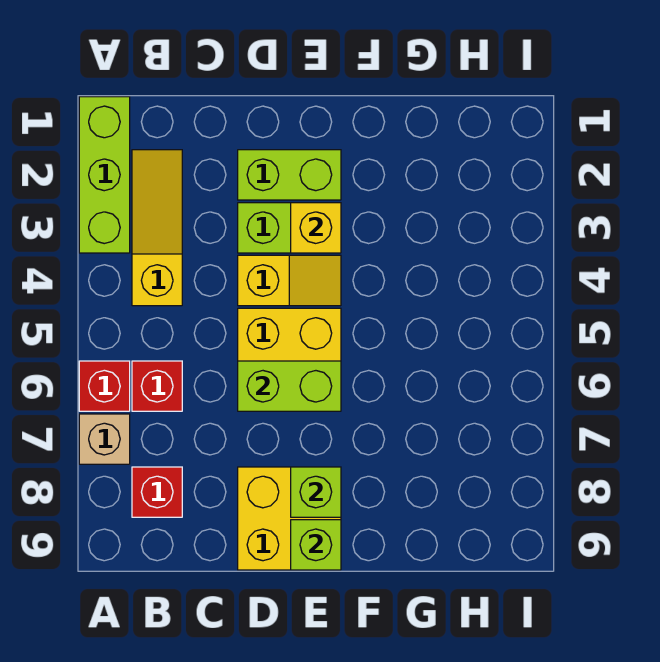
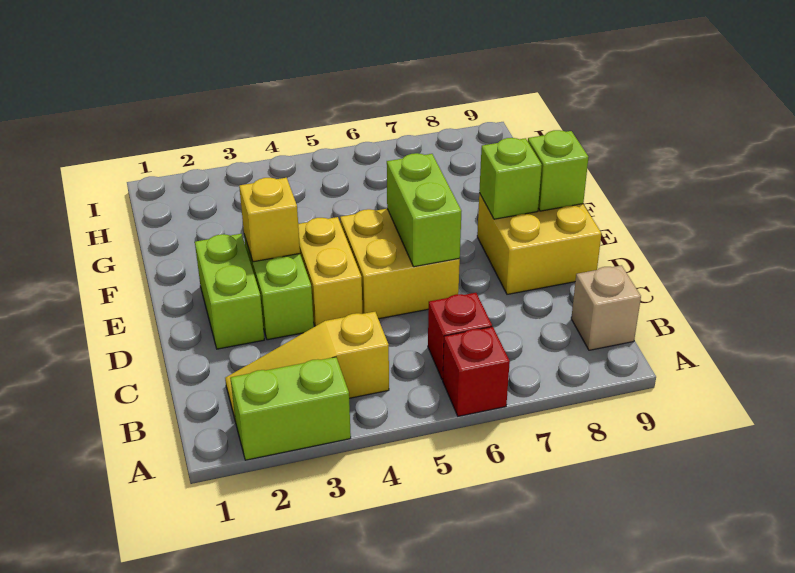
lime brick A1:A3 level 1 -> lime brick A2:A3 level 1
tan brick A7 level 1 -> tan brick B9 level 1
red brick B8 level 1 -> none
yellow slope D4:E4 level 1 top D -> yellow brick D4:E4 level 1

